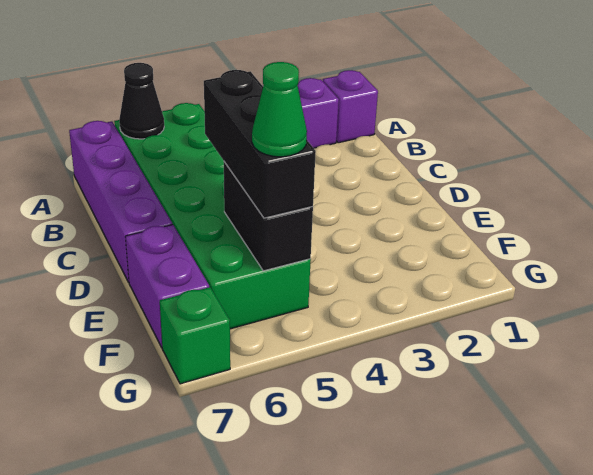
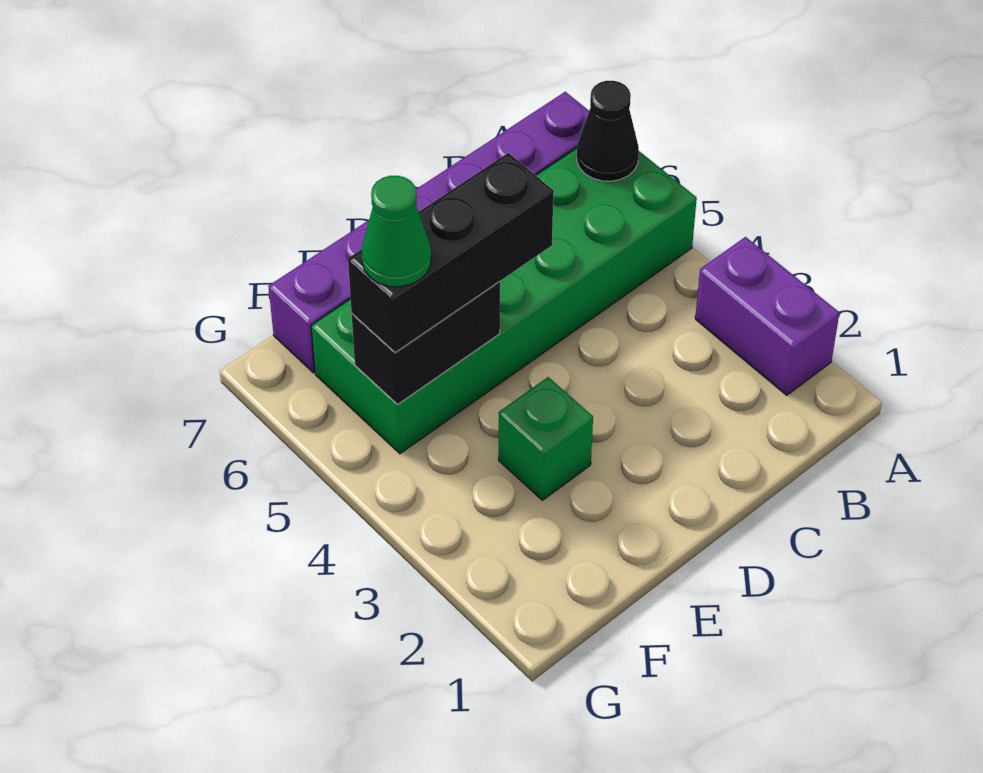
purple brick A1 level 1 -> none
green brick G7 level 1 -> green brick E3 level 1

